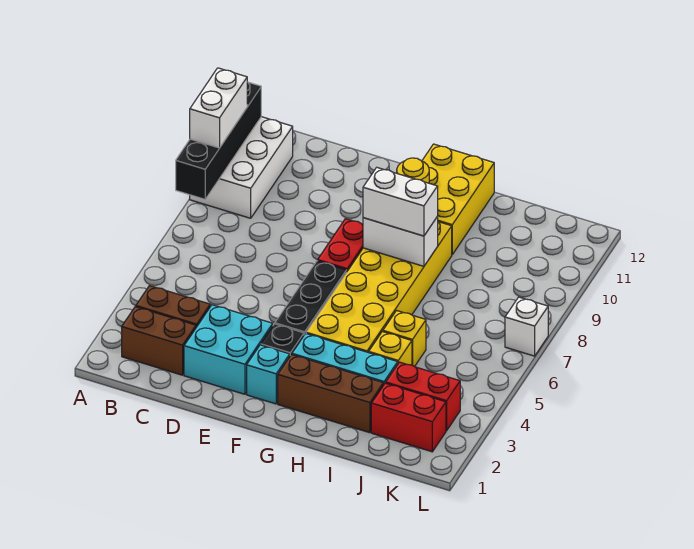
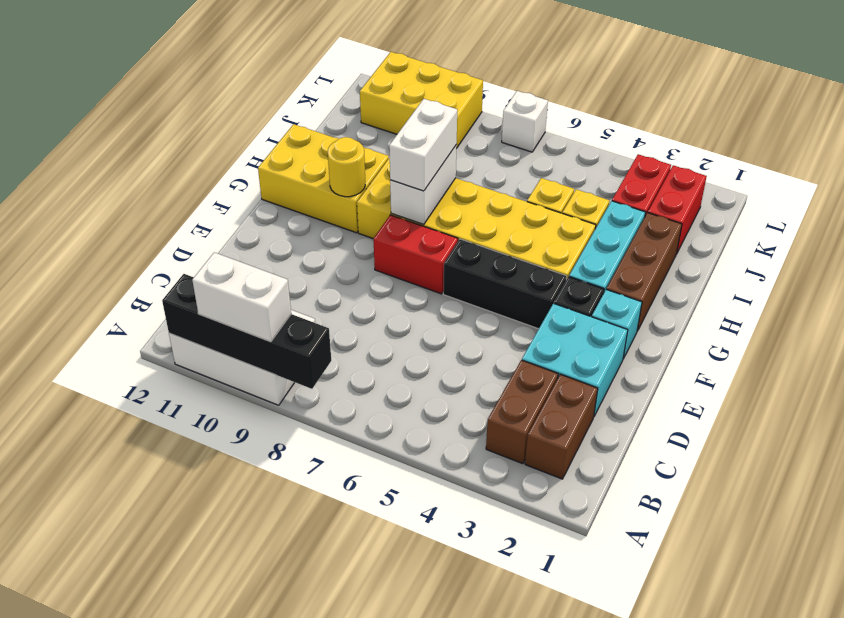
none -> yellow brick K9:L11 level 1

